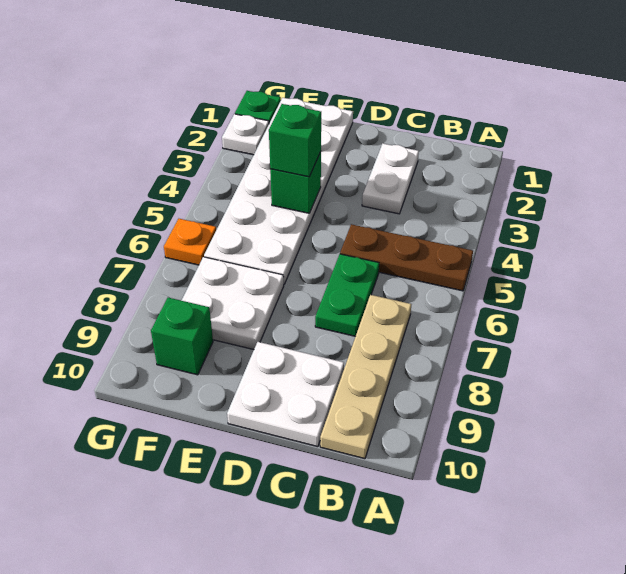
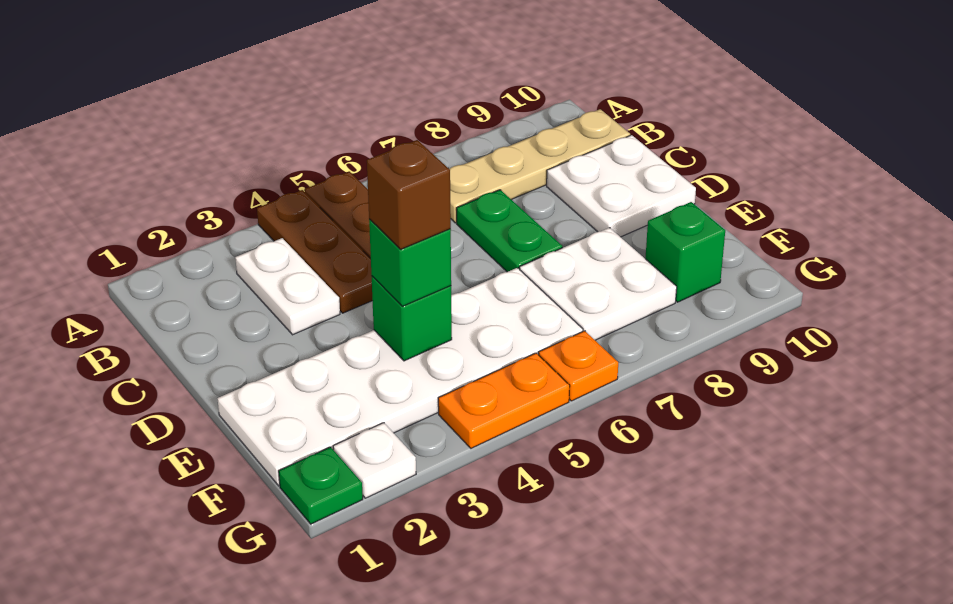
none -> brown plate A4:C4 level 1
white plate C2:C3 level 1 -> white plate B3:C3 level 1
green plate C6:C7 level 1 -> green plate C7:D7 level 1
none -> brown brick E4 level 4
none -> orange plate G4:G5 level 1

